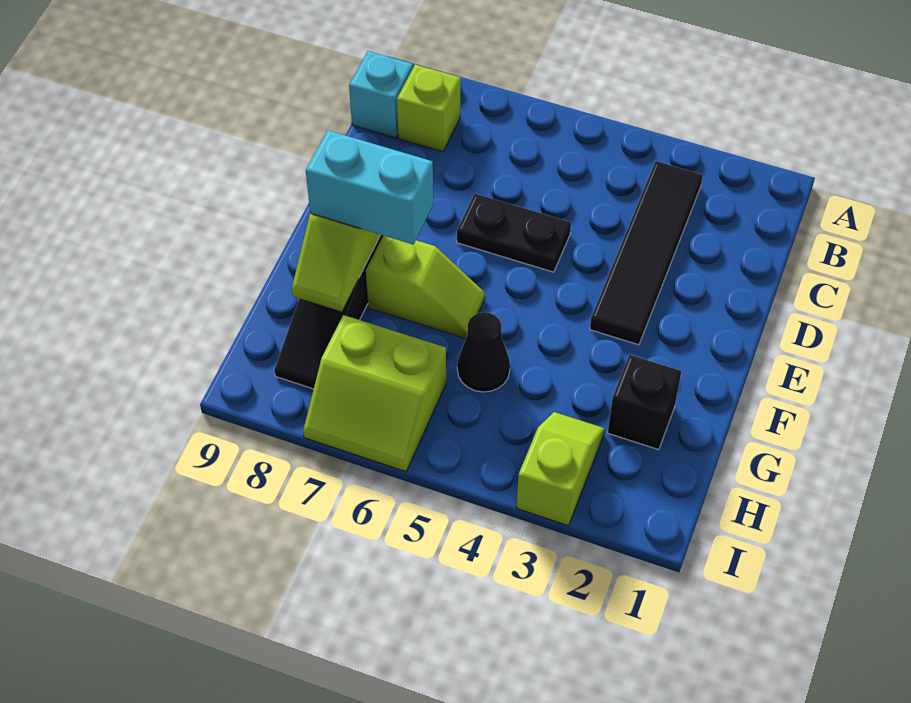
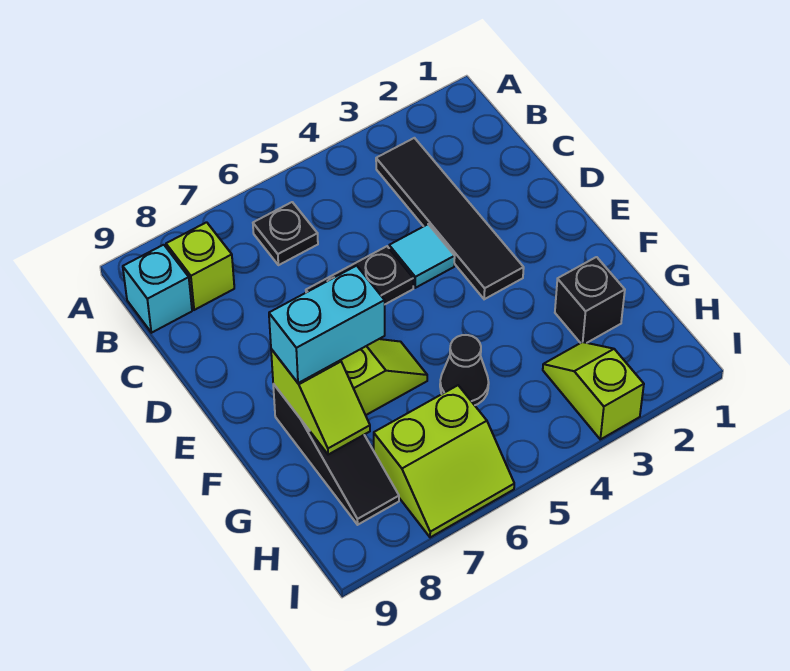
none -> black plate B6 level 1
none -> cyan tile D4 level 1

